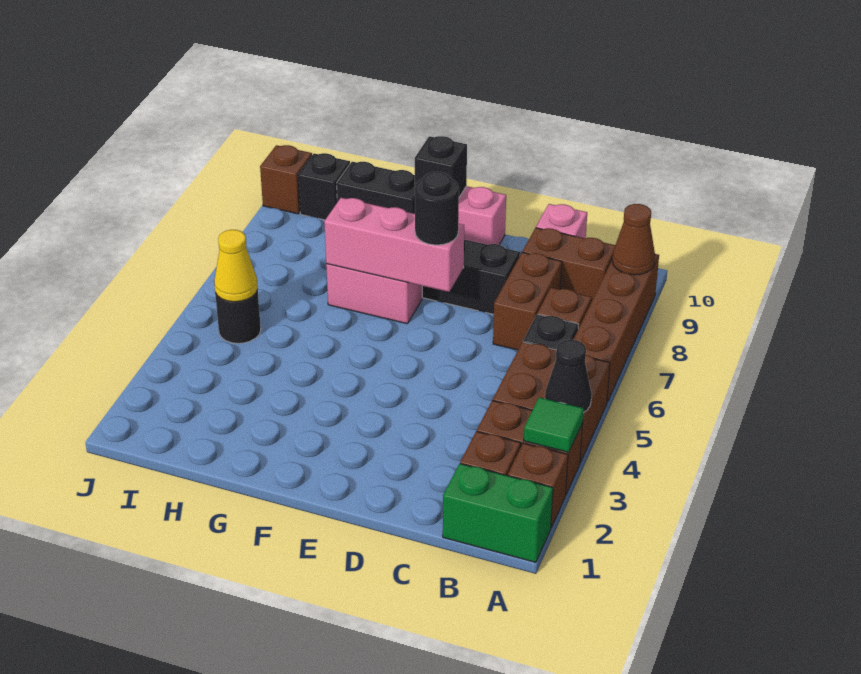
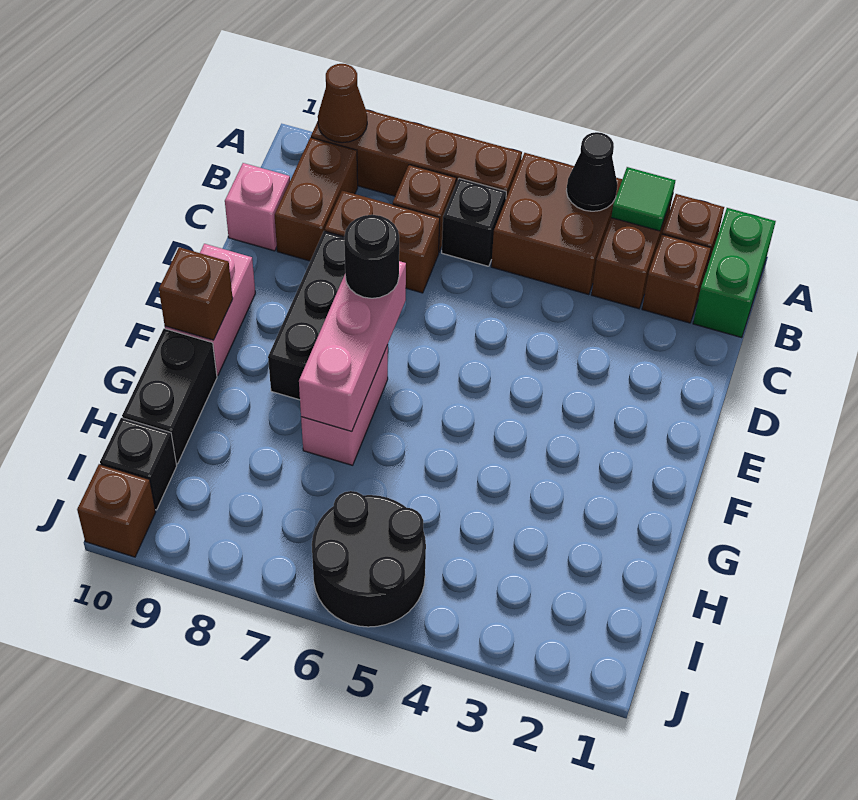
black brick F10 level 2 -> brown brick F10 level 2
black round brick I5 level 1 -> black round brick I5:J6 level 1
yellow cone I5 level 2 -> none

